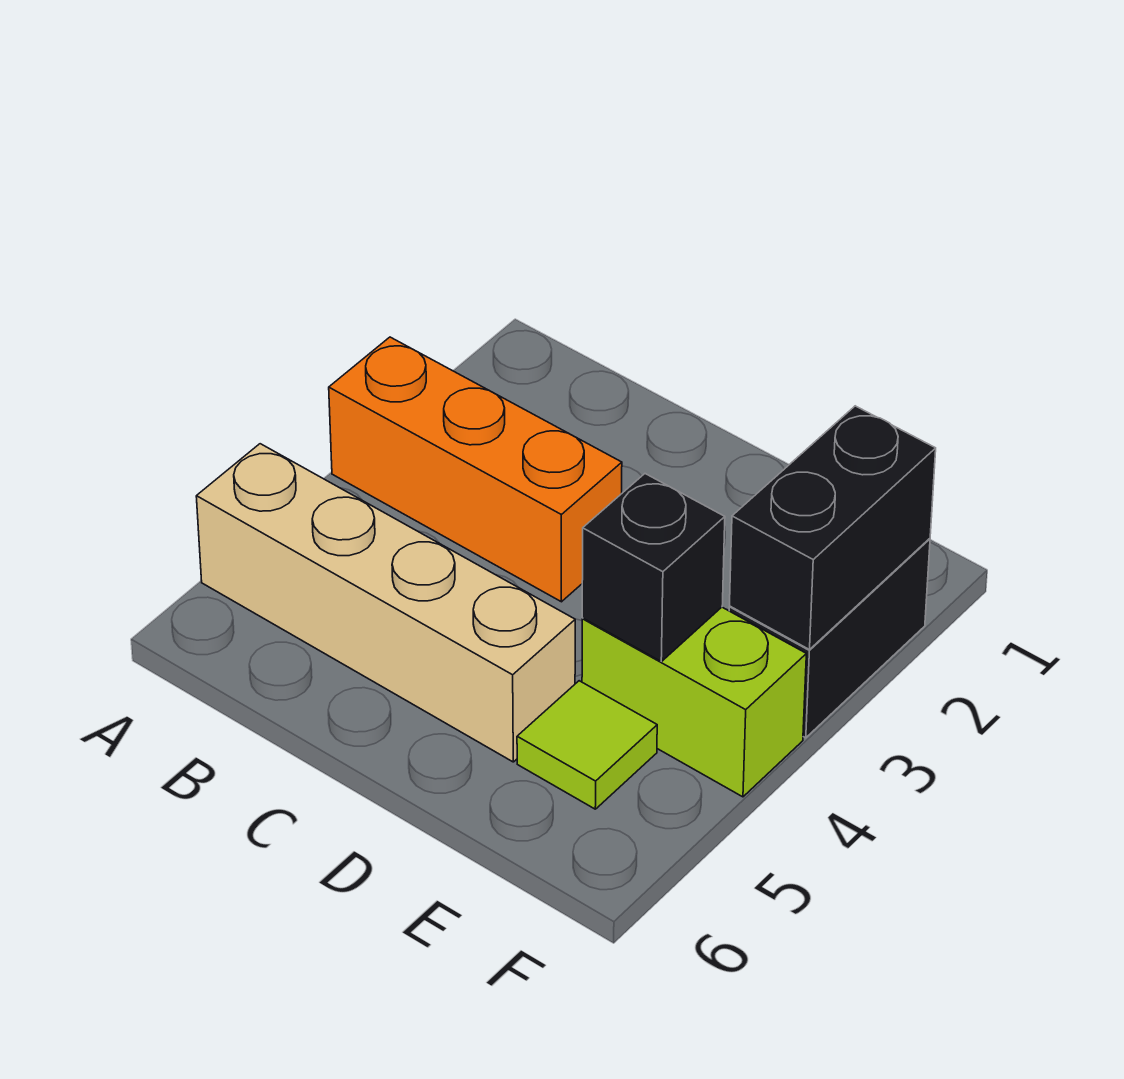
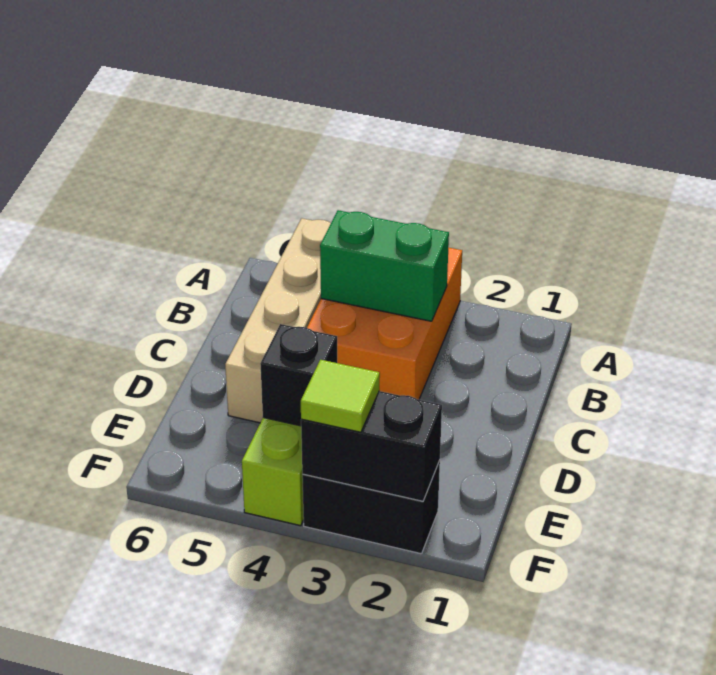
orange brick A3:C3 level 1 -> orange brick A3:C4 level 1
none -> green brick B3:B4 level 2
lime tile E5 level 1 -> lime tile F3 level 3

